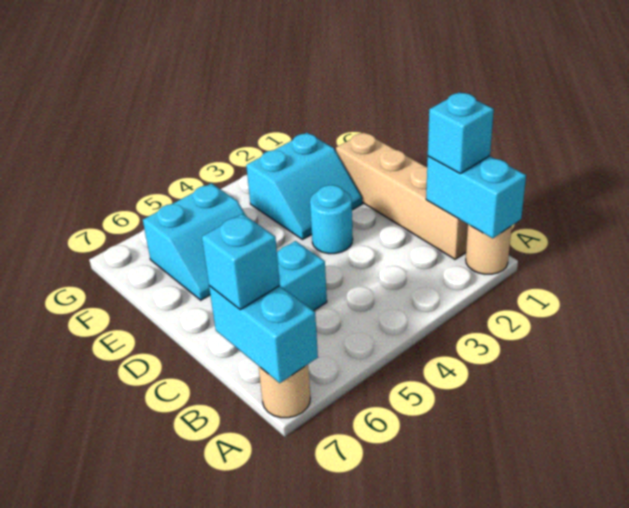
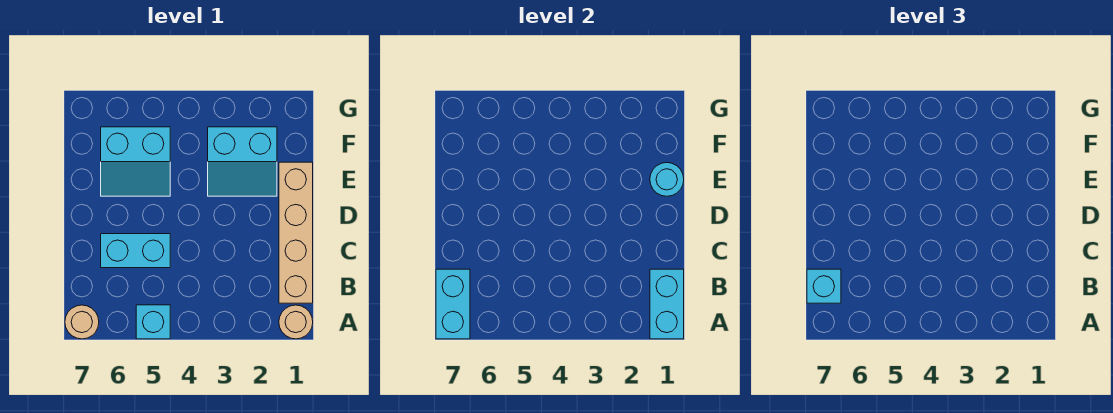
cyan brick B1 level 3 -> cyan brick A5 level 1
cyan round brick D3 level 1 -> cyan round brick E1 level 2

